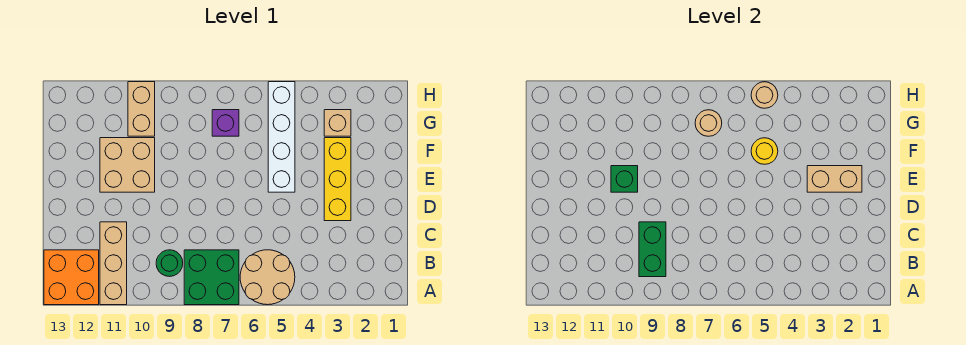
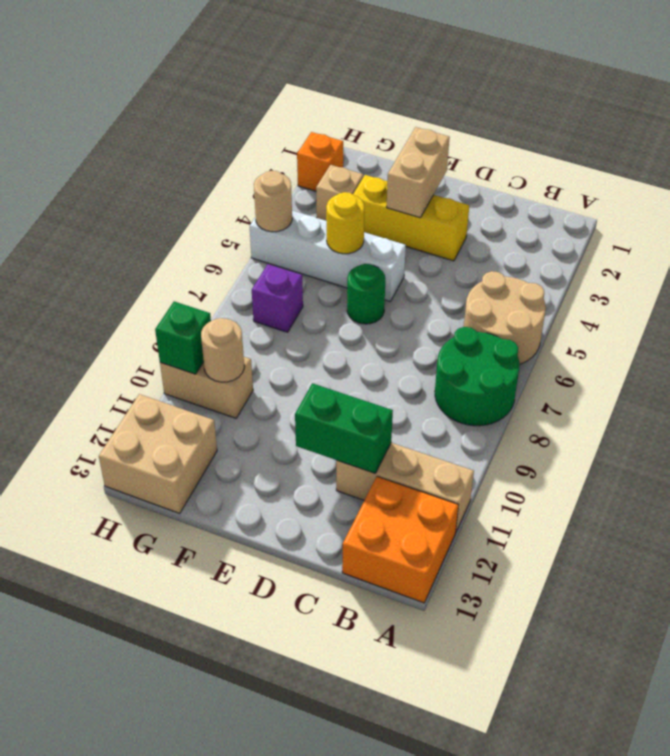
green brick A7:B8 level 1 -> green round brick A7:B8 level 1
green round brick B9 level 1 -> green round brick E6 level 1
green brick B9:C9 level 2 -> green brick C11:D11 level 2
tan brick E10:F11 level 1 -> tan brick G12:H13 level 1
green brick E10 level 2 -> green brick H10 level 2
tan round brick G7 level 2 -> tan round brick G10 level 2
none -> orange brick H2 level 1

